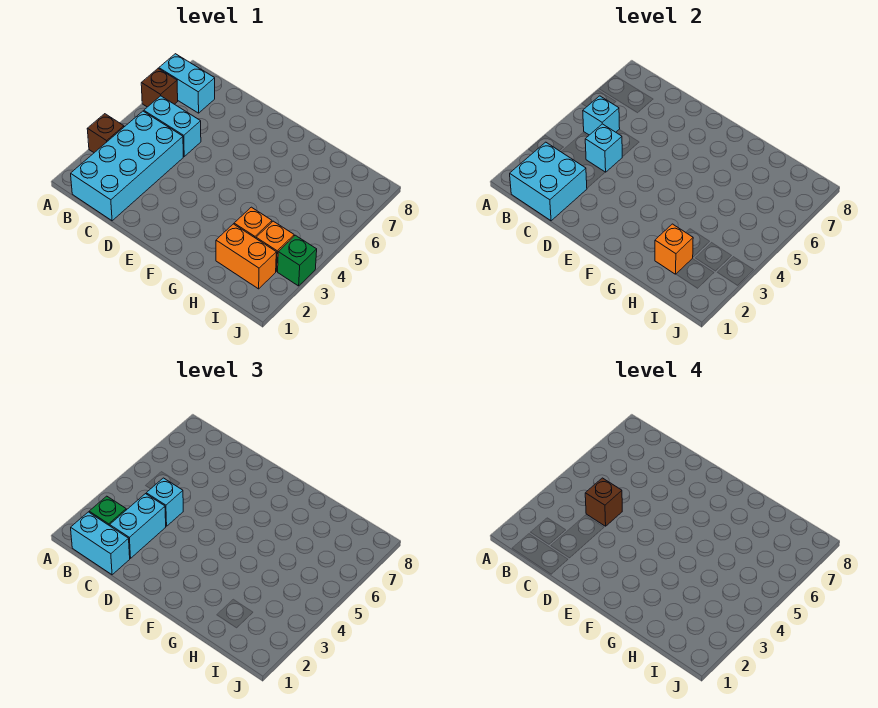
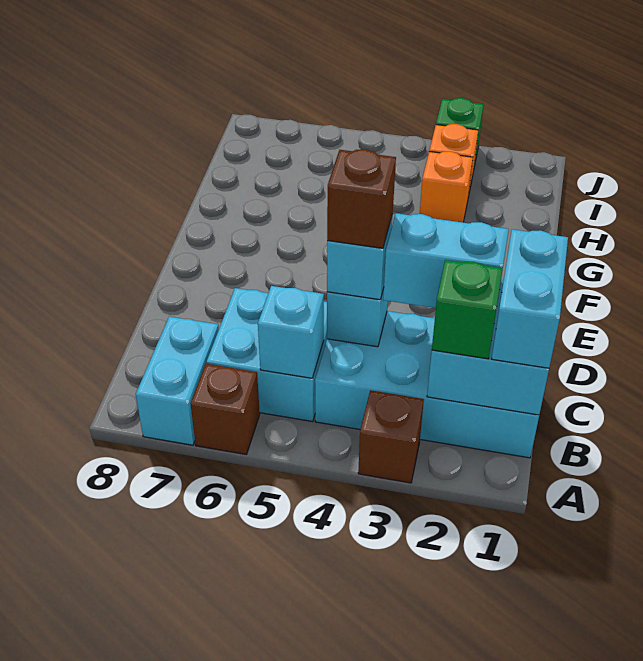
cyan brick B5:C5 level 1 -> cyan brick B5:C6 level 1
orange brick H2:I2 level 1 -> none
orange brick H2 level 2 -> none

